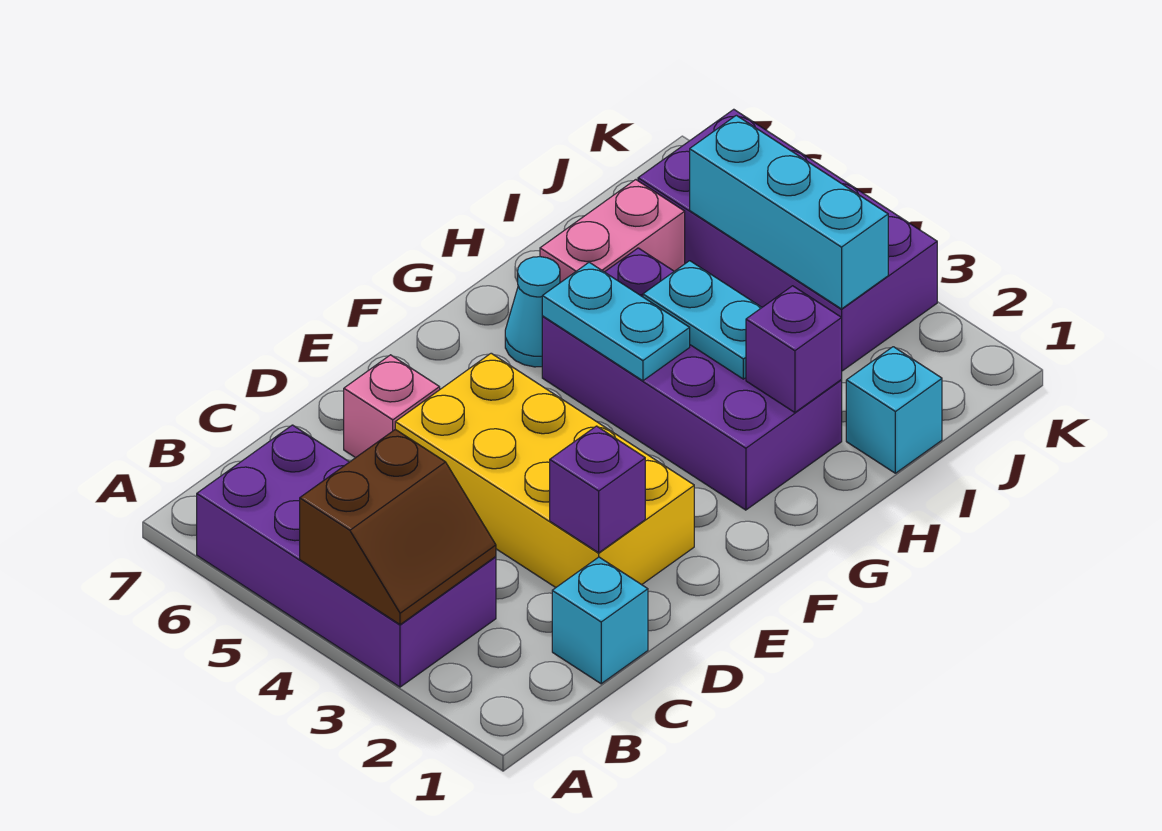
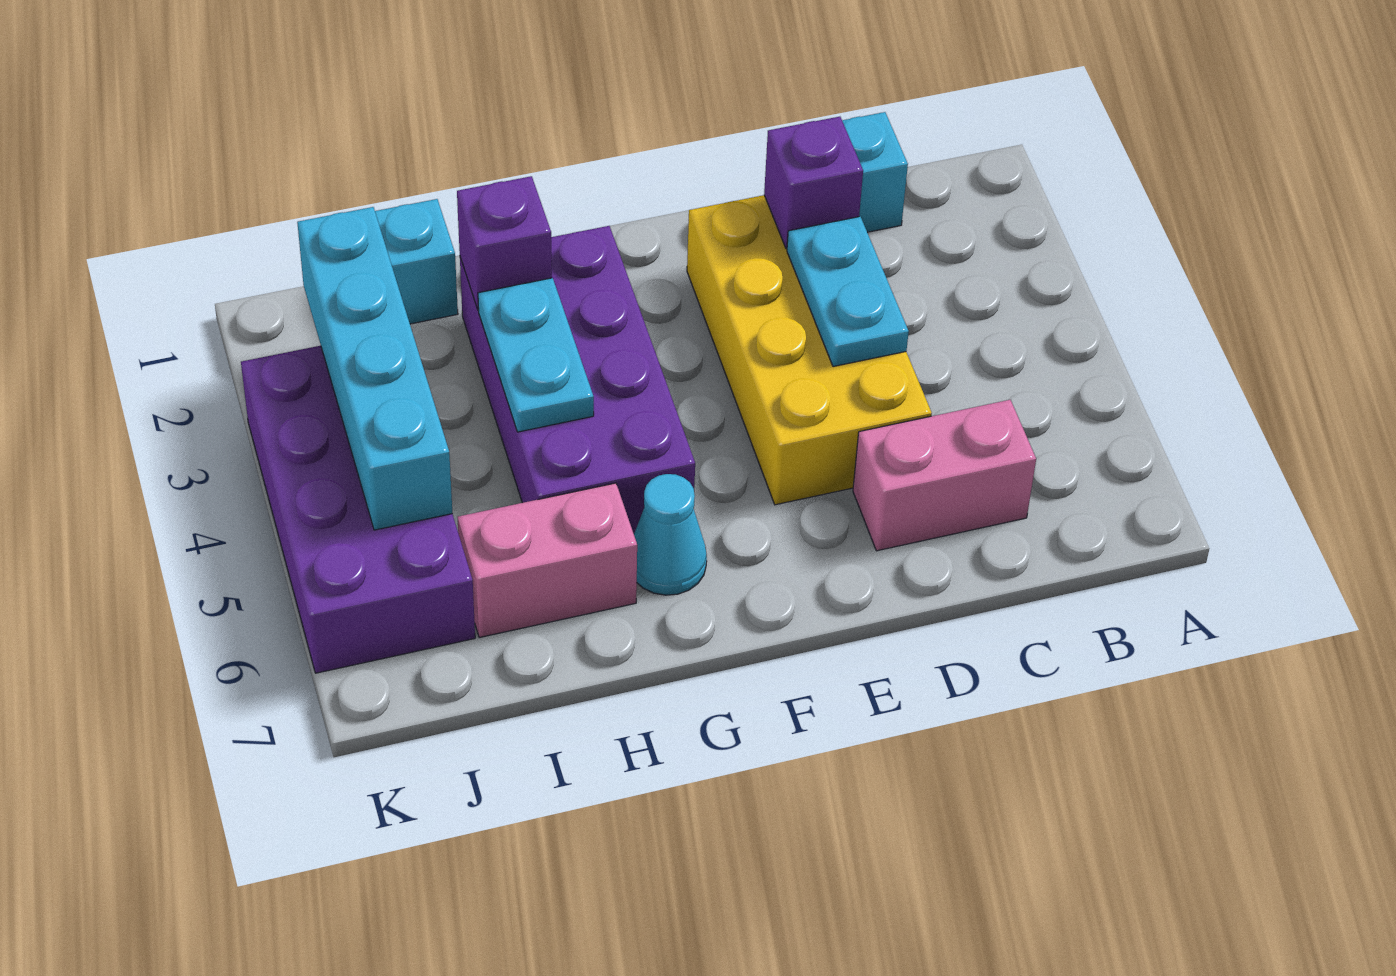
purple brick A3:B6 level 1 -> none
brown slope A3:B4 level 2 top 4 -> none
pink brick D6 level 1 -> pink brick C6:D6 level 1
cyan plate G4:G5 level 2 -> cyan plate D3:D4 level 2
cyan brick J3:J5 level 2 -> cyan brick J2:J5 level 2

